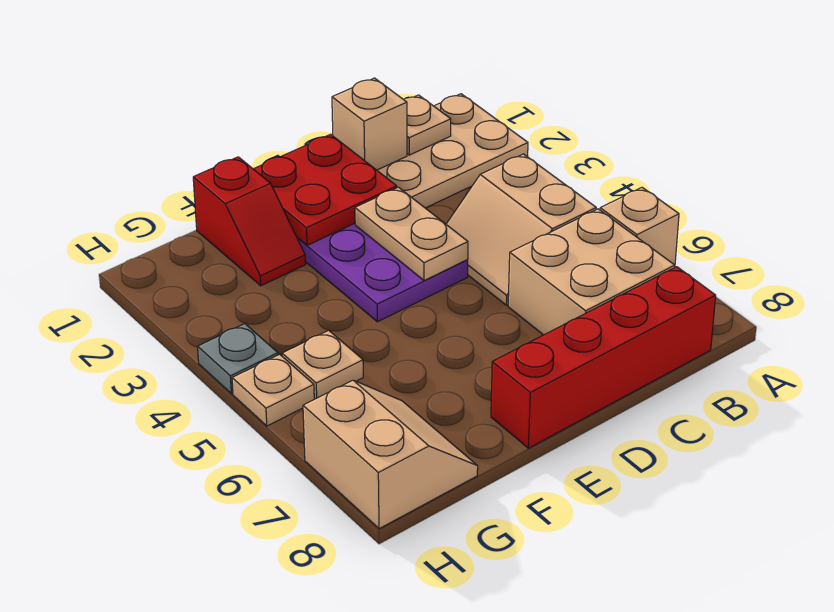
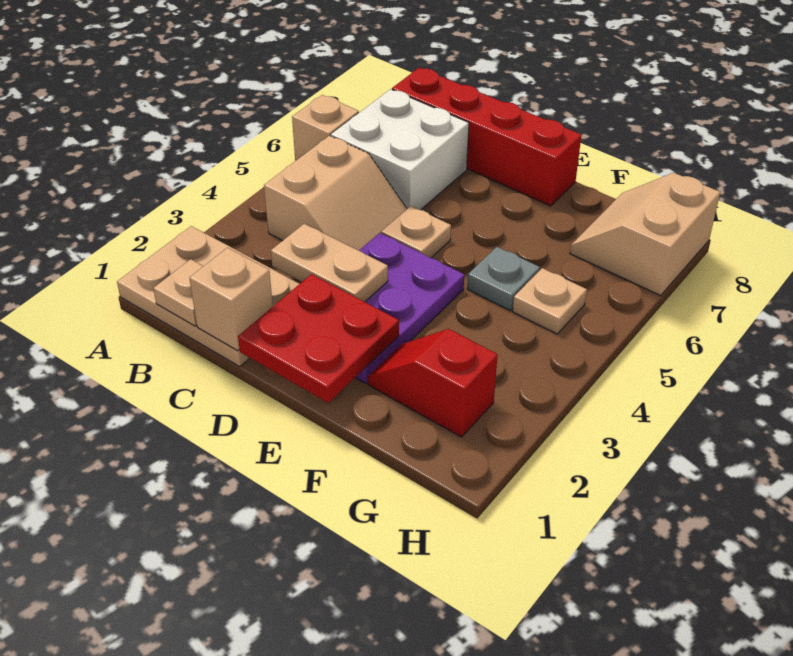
tan brick B6:C7 level 1 -> white brick B6:C7 level 1
tan plate D3:D4 level 2 -> tan plate C3:D3 level 2
red slope F1:F2 level 1 top 1 -> red slope F2:G2 level 1 top G
grey plate H4 level 1 -> grey plate F5 level 1
tan plate H5 level 1 -> tan plate D5 level 1

